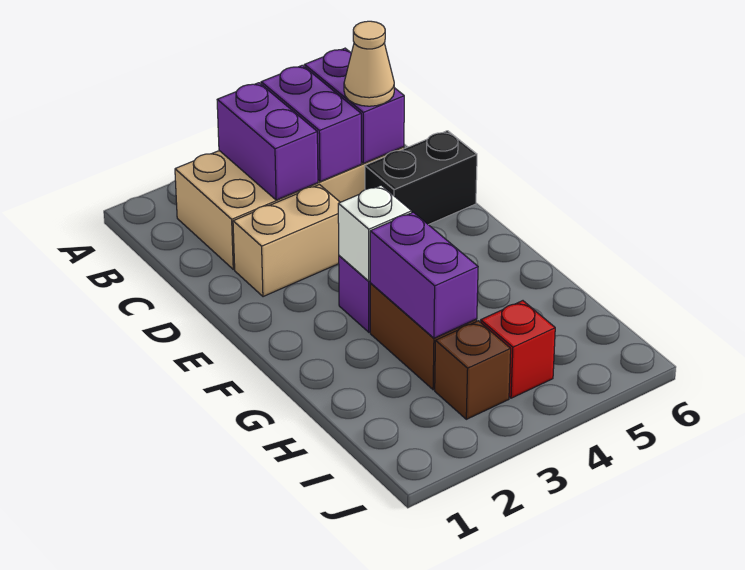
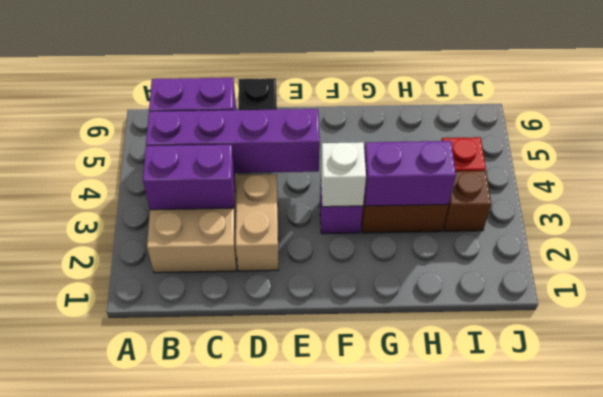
purple brick B4:C4 level 2 -> purple brick B4:E4 level 2
tan cone C5 level 3 -> none

